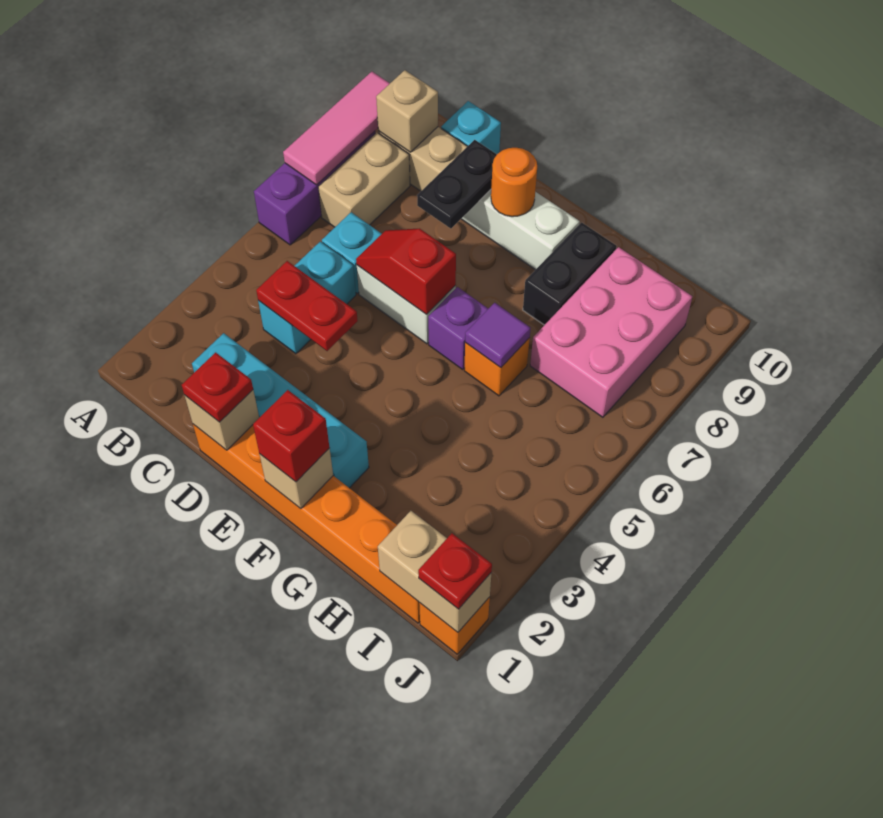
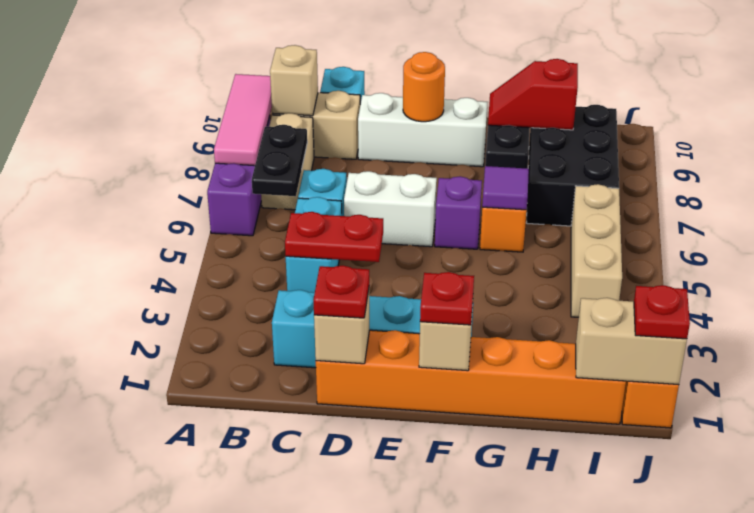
red slope D6:E6 level 2 top E -> red slope G9:H9 level 2 top H
black plate D8:D9 level 2 -> black plate B6:B7 level 2
red brick F1 level 3 -> red plate F1 level 3
pink brick H7:I9 level 1 -> black brick H7:I9 level 1
none -> tan brick I4:I6 level 1

